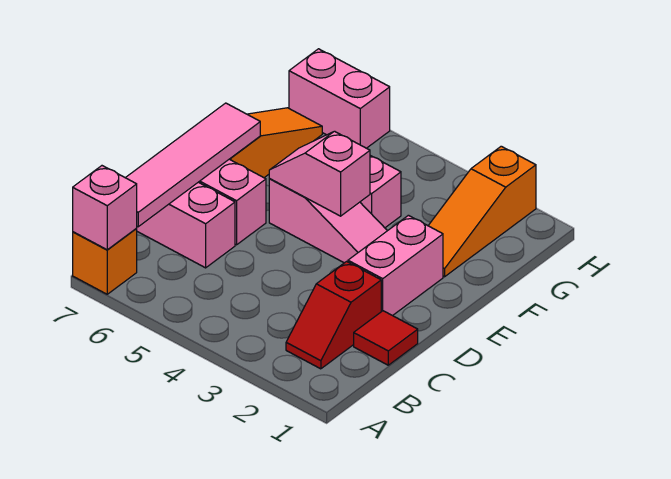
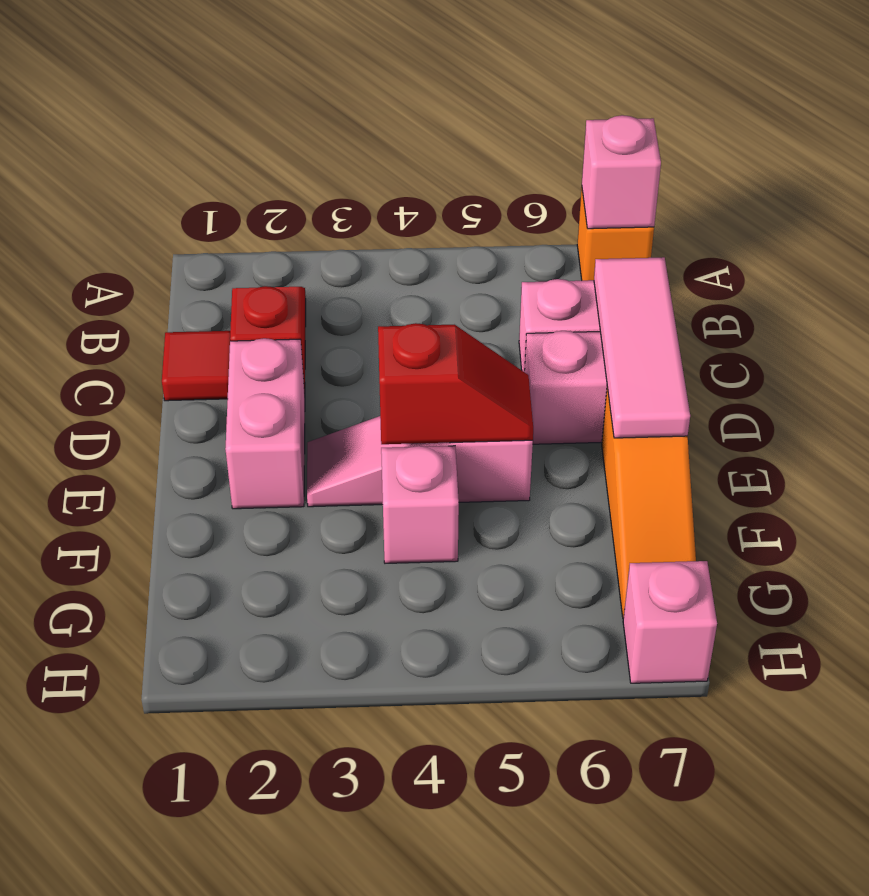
pink tile B7:E7 level 2 -> pink tile C7:E7 level 2
pink slope E4:E5 level 2 top 4 -> red slope E4:E5 level 2 top 4
orange slope F2:H2 level 1 top H -> none
pink brick H6:H7 level 1 -> pink brick H7 level 1

